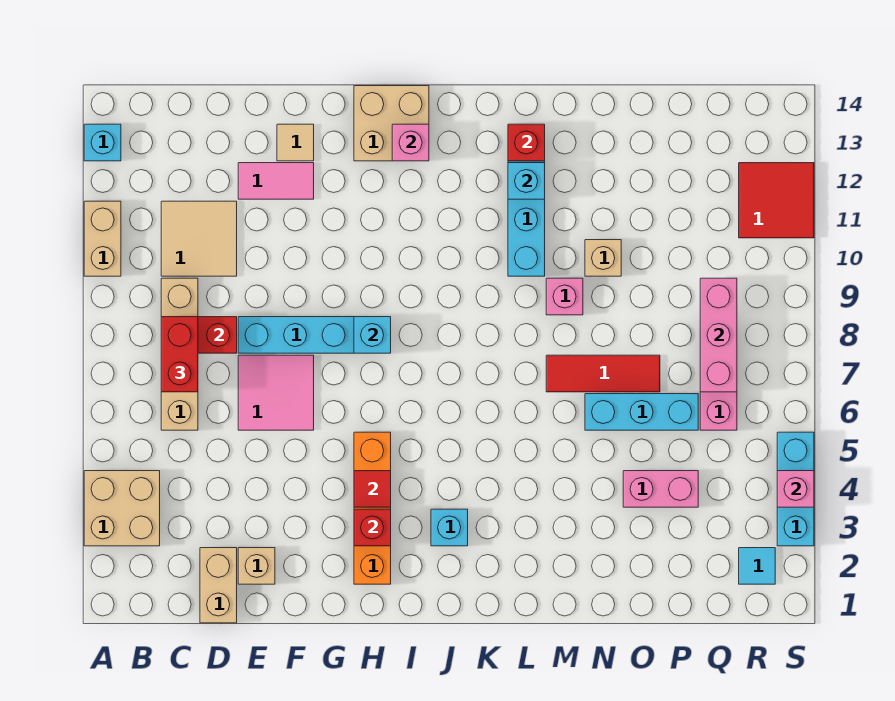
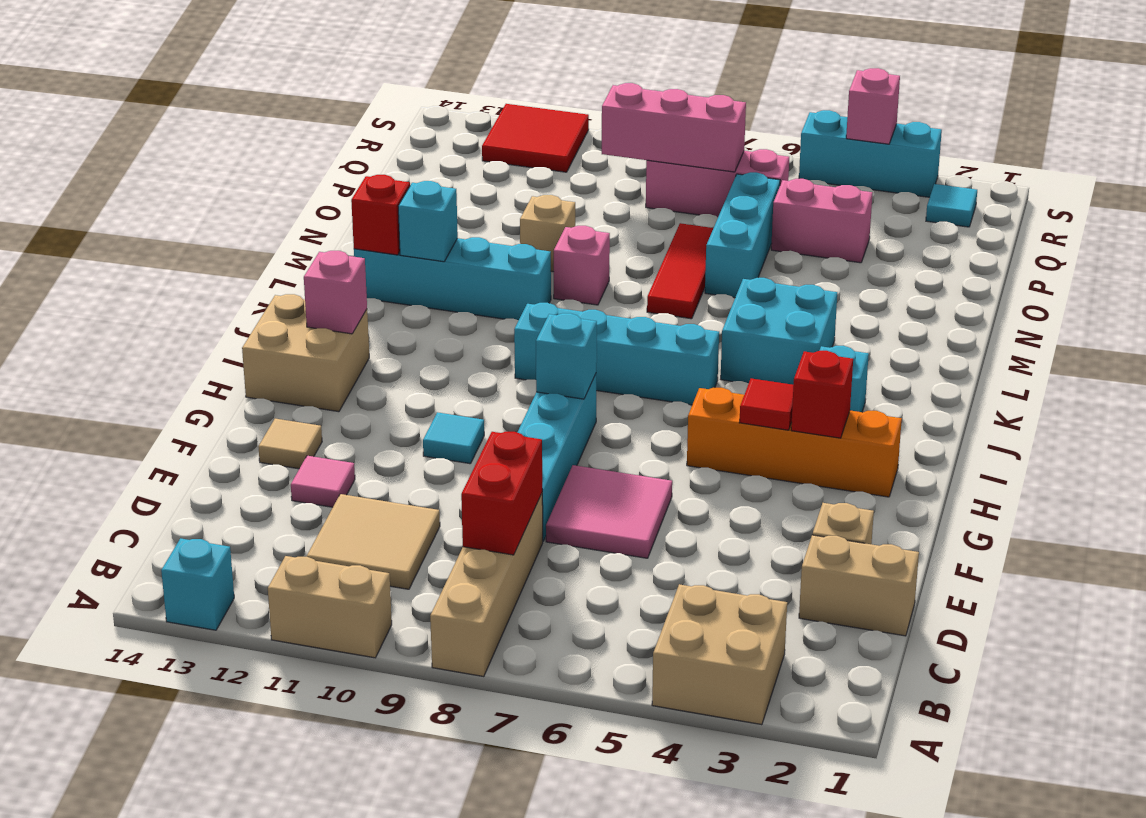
tan brick C6:C9 level 1 -> tan brick A8:D8 level 1
red brick C7:C8 level 3 -> none
pink tile E12:F12 level 1 -> pink tile E12 level 1
none -> cyan tile G10 level 1
none -> cyan brick J6:J9 level 1
none -> cyan brick K4:L5 level 1
pink brick O4:P4 level 1 -> pink brick P4:P5 level 1

